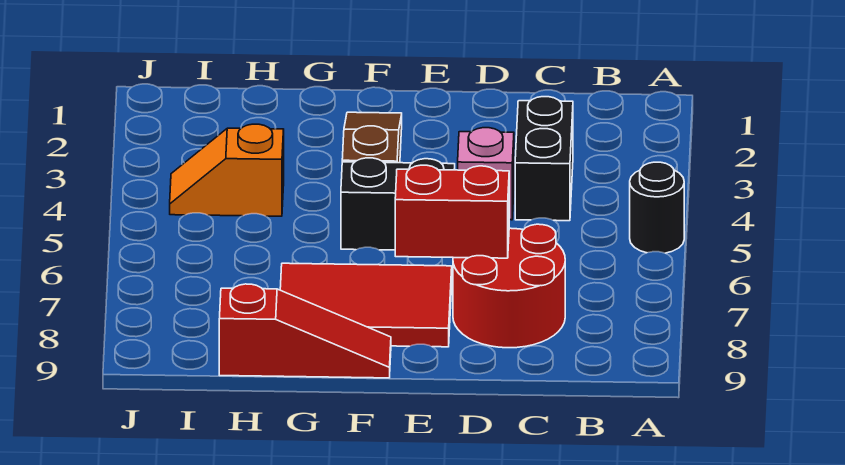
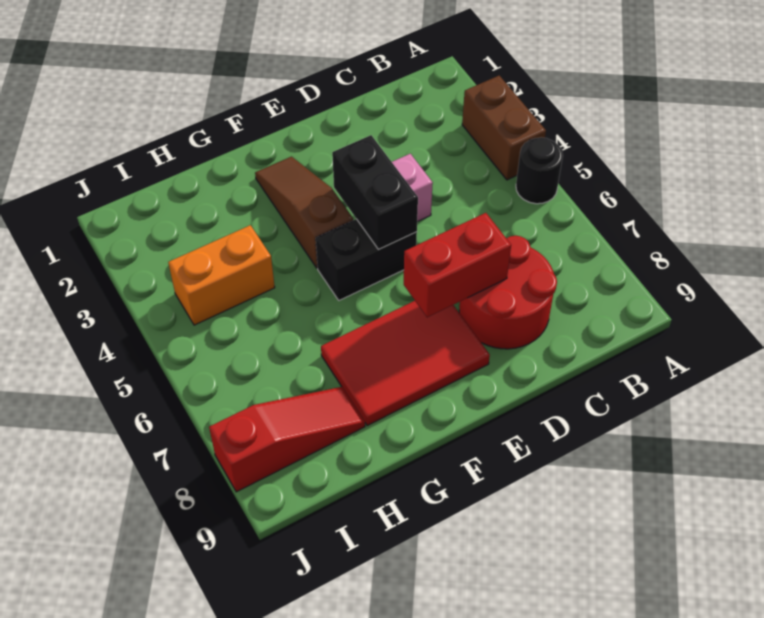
none -> brown brick A3:A4 level 1
black brick C3:C4 level 1 -> black brick E4:E5 level 2
red slope F9:H9 level 1 top H -> red slope H8:J8 level 1 top J
orange slope H4:I4 level 1 top H -> orange brick H4:I4 level 1

